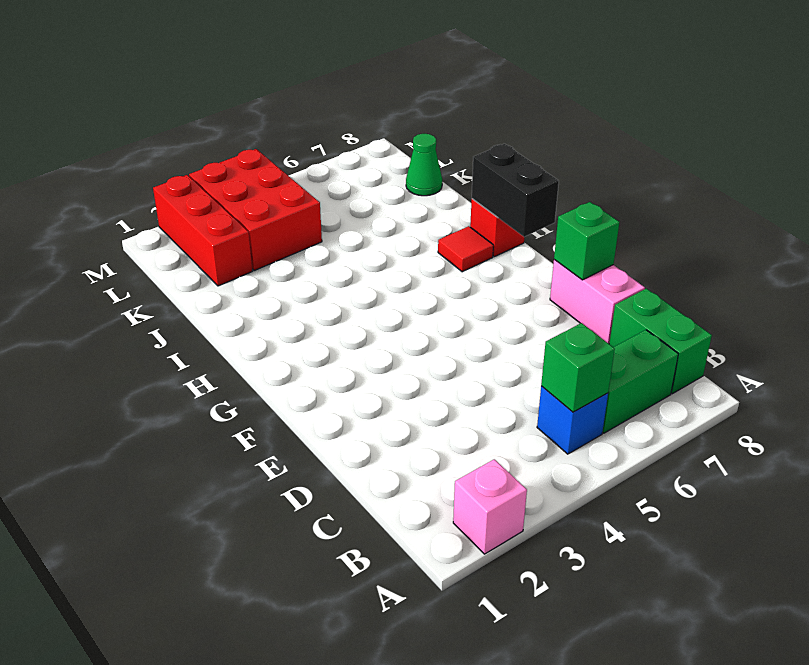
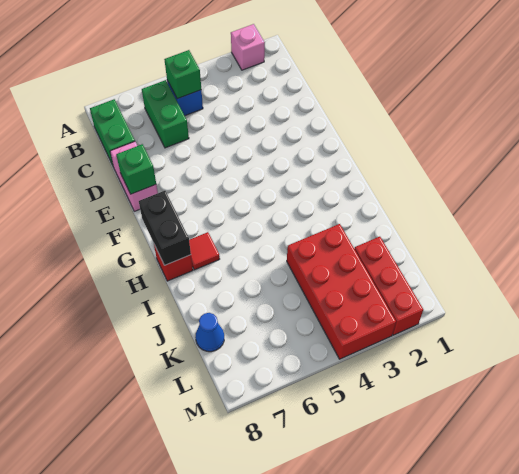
green brick B6:B7 level 1 -> green brick B6:C6 level 1
red brick K3:M4 level 1 -> red brick J3:M4 level 1
green cone K8 level 1 -> blue cone K8 level 1

